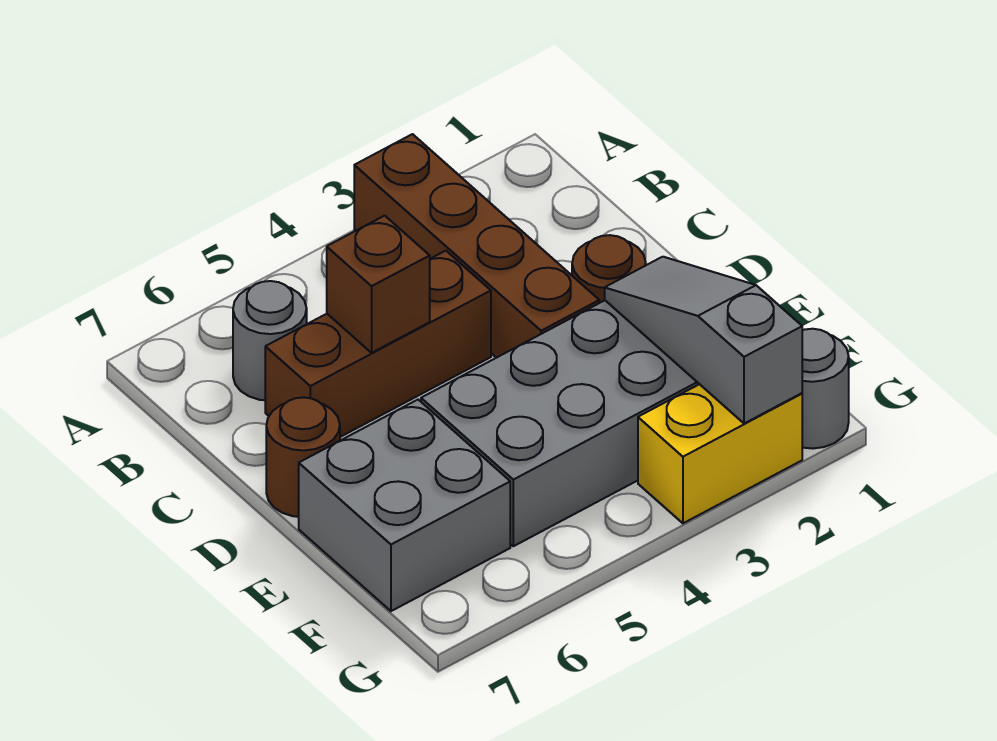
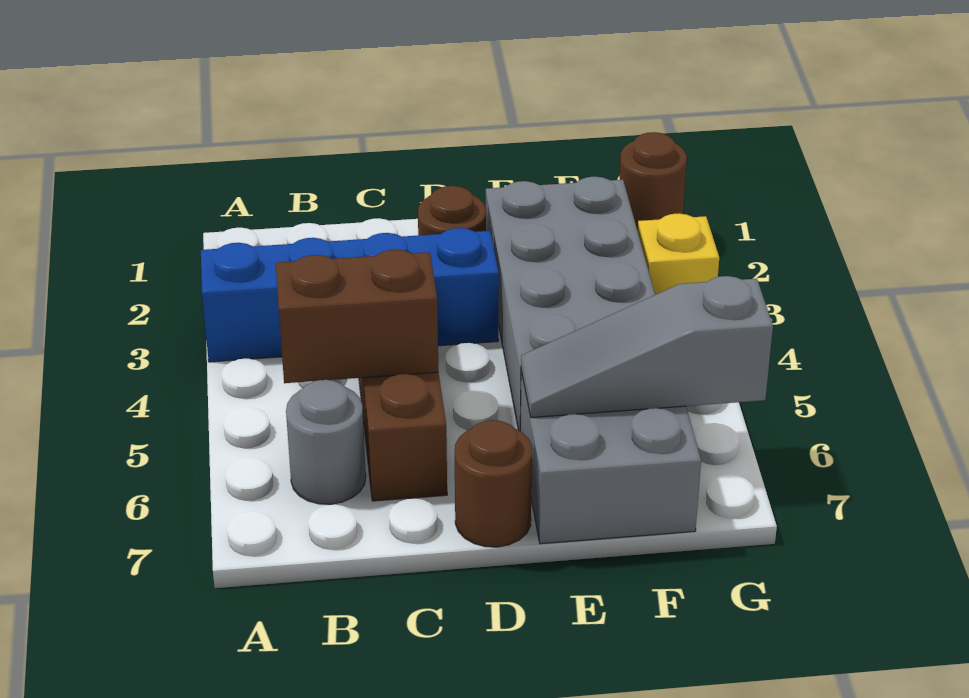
brown brick A3:D3 level 1 -> blue brick A3:D3 level 1
brown brick C5 level 2 -> brown brick B5:C5 level 2
grey slope E2:G2 level 2 top G -> grey slope E6:G6 level 2 top G
grey round brick G1 level 1 -> brown round brick G1 level 1
yellow brick G2:G3 level 1 -> yellow brick G3 level 1

